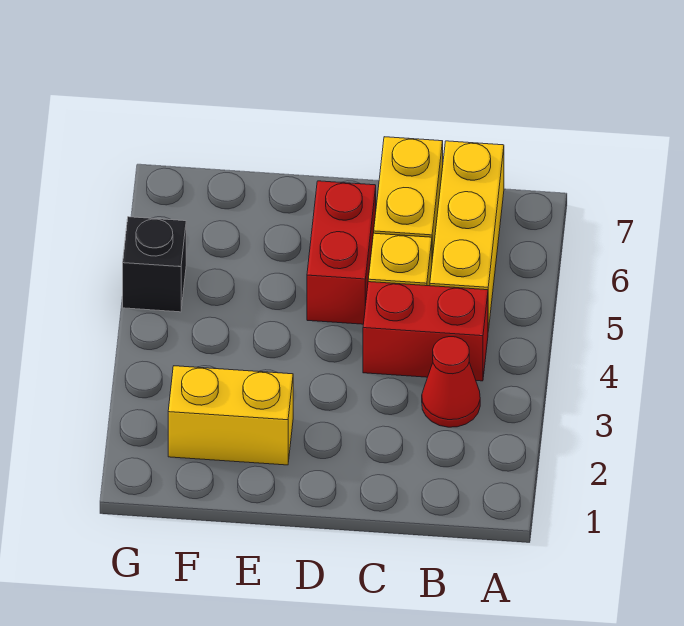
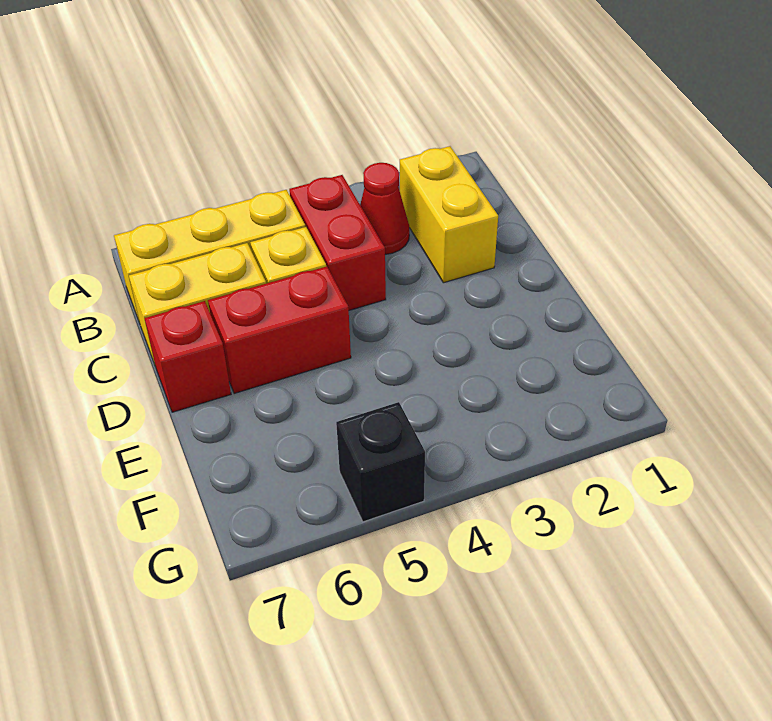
none -> red brick D7 level 1
yellow brick E2:F2 level 1 -> yellow brick B2:C2 level 1

